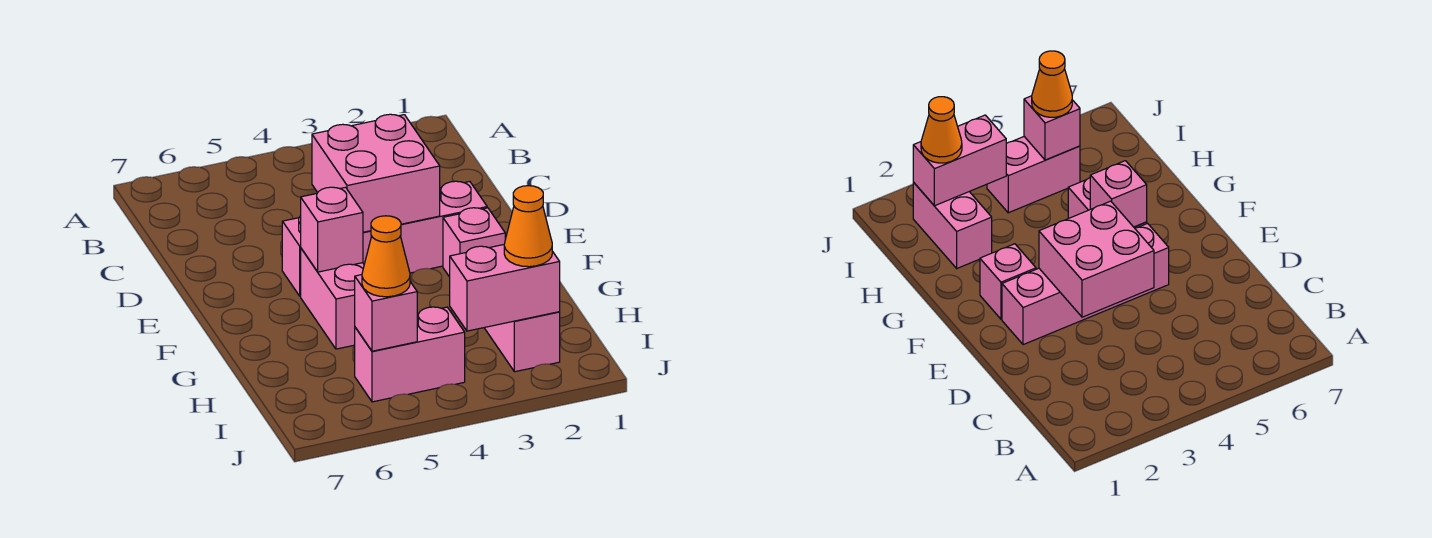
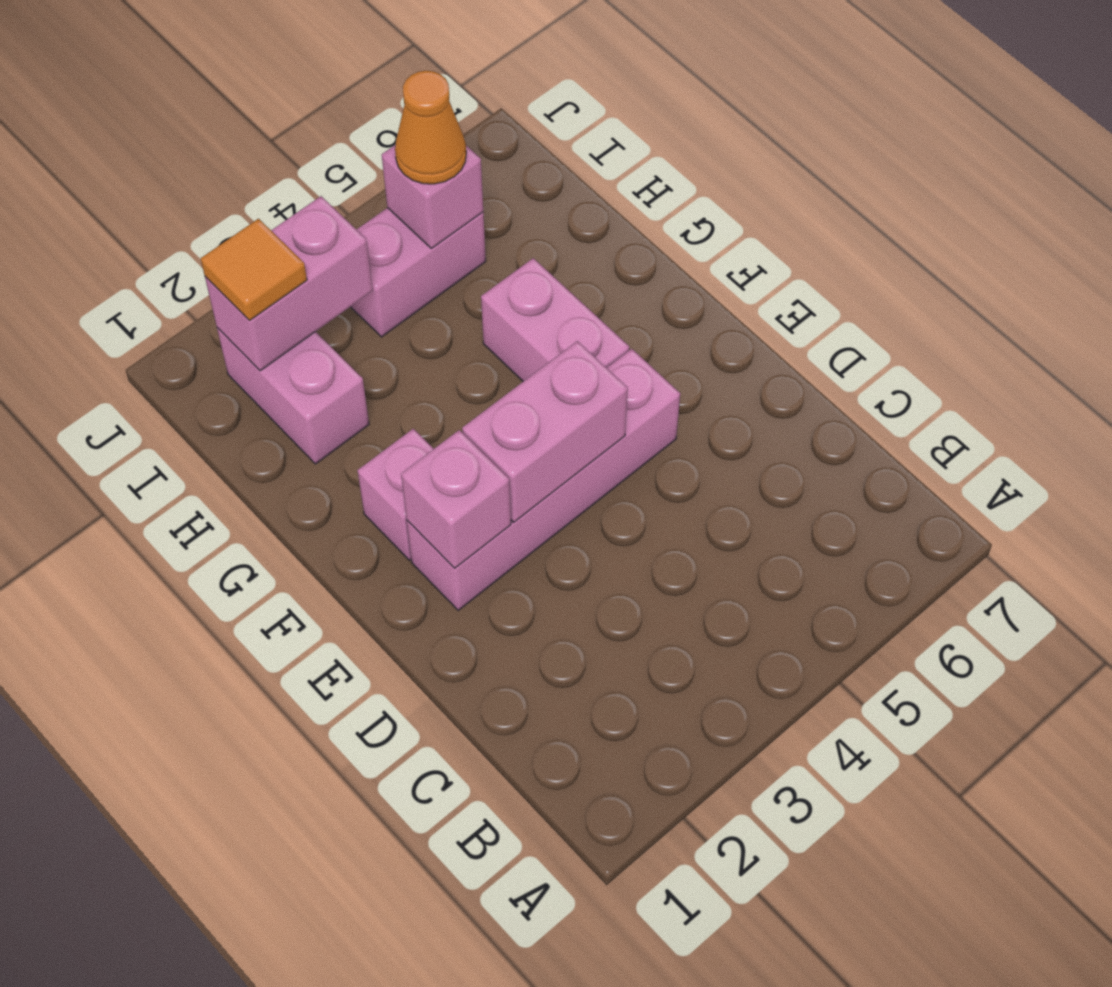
pink brick D3:E4 level 2 -> pink brick E3:E4 level 2
pink brick F5 level 2 -> pink brick E2 level 2
orange cone I2 level 3 -> orange tile I2 level 3

